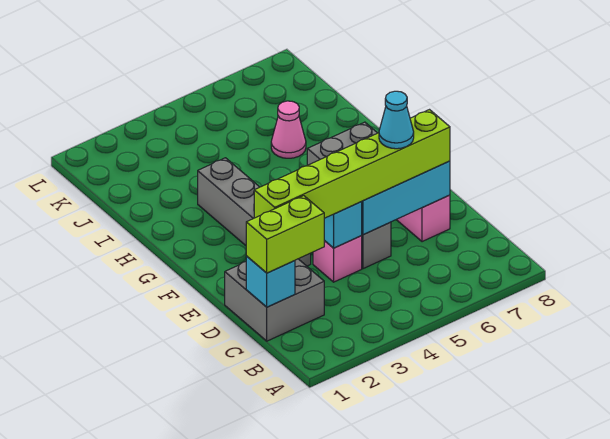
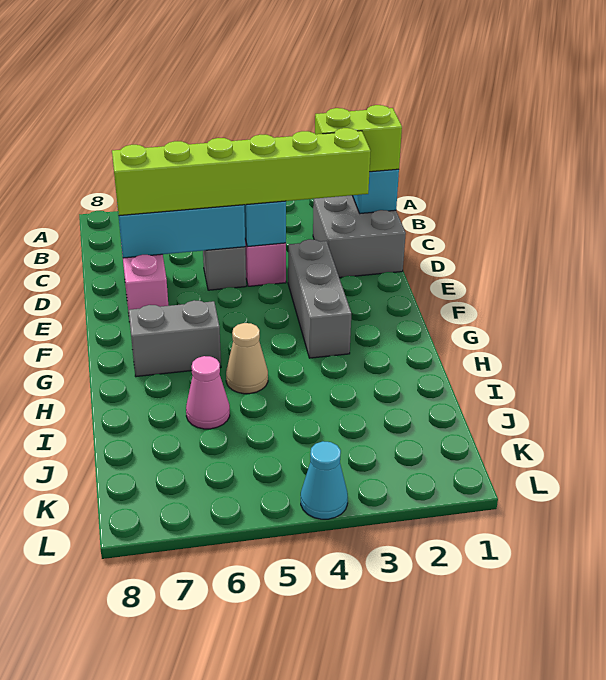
cyan cone D6 level 4 -> cyan cone L4 level 1
grey brick E3:H3 level 1 -> grey brick E3:G3 level 1
none -> tan cone H5 level 1

